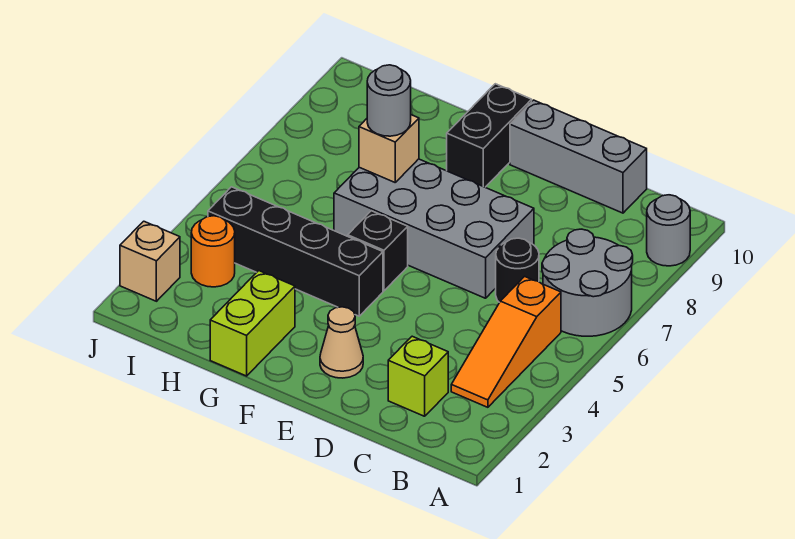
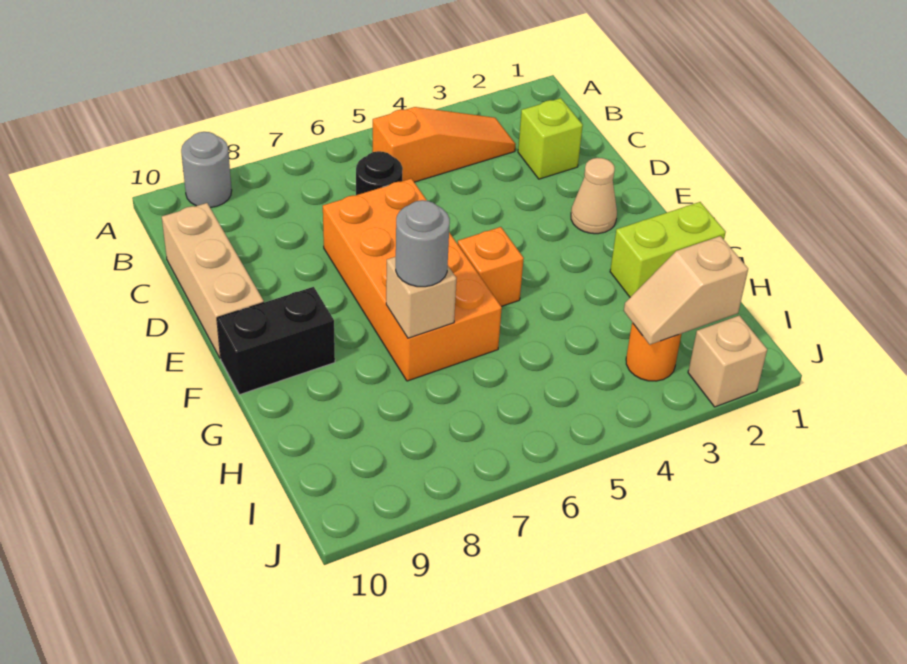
grey round brick A6:B7 level 1 -> none
grey brick C10:E10 level 1 -> tan brick C10:E10 level 1
grey brick D6:G7 level 1 -> orange brick D6:G7 level 1
black brick F4:I4 level 1 -> none
black brick F5 level 1 -> orange brick F5 level 1
none -> tan slope I2:I3 level 2 top 2

